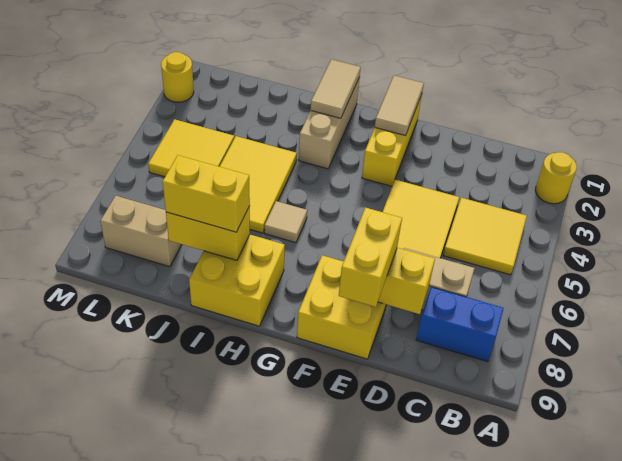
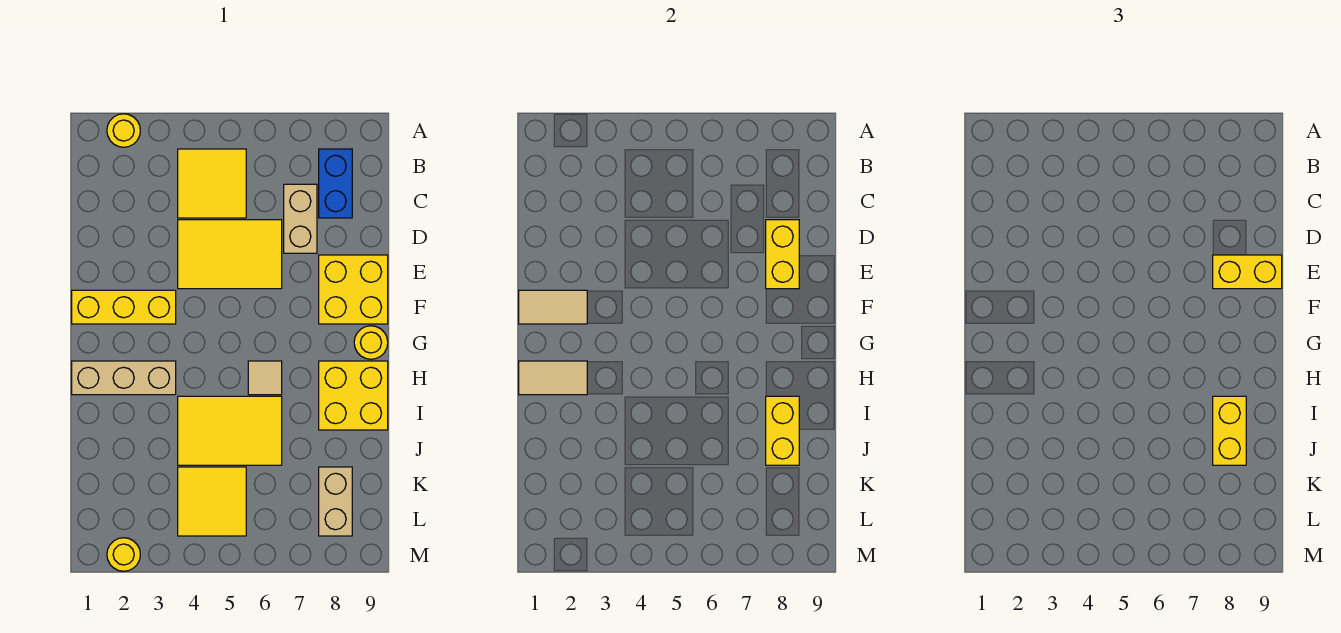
none -> yellow round brick G9 level 1

